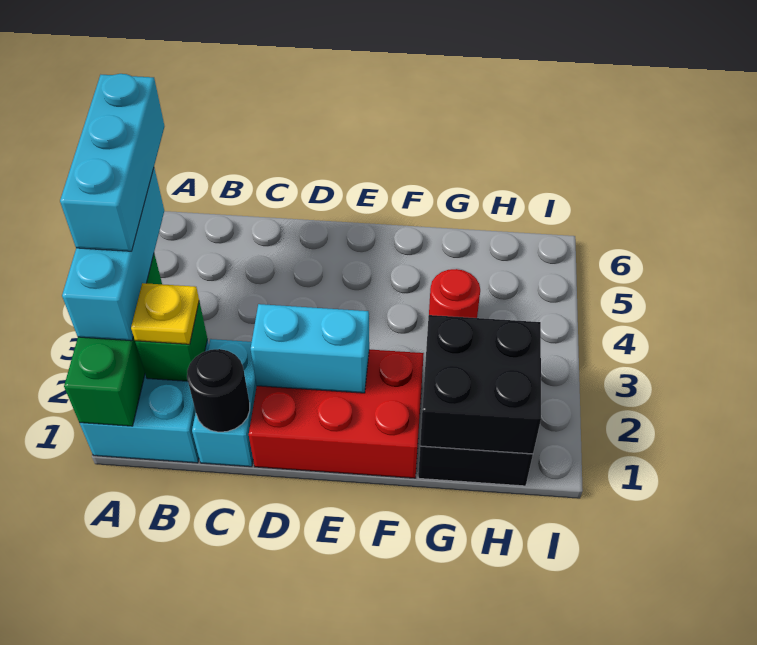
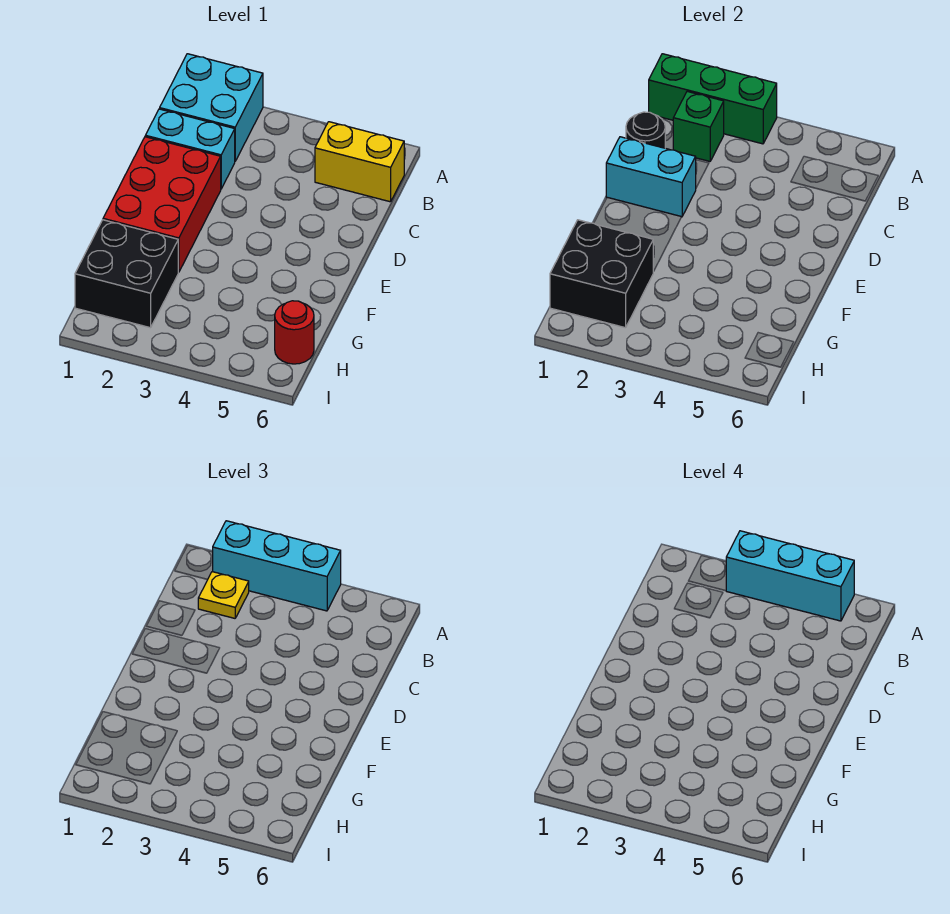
none -> yellow brick B5:B6 level 1
cyan brick D2:E2 level 2 -> cyan brick D1:D2 level 2
red round brick G4 level 1 -> red round brick H6 level 1

